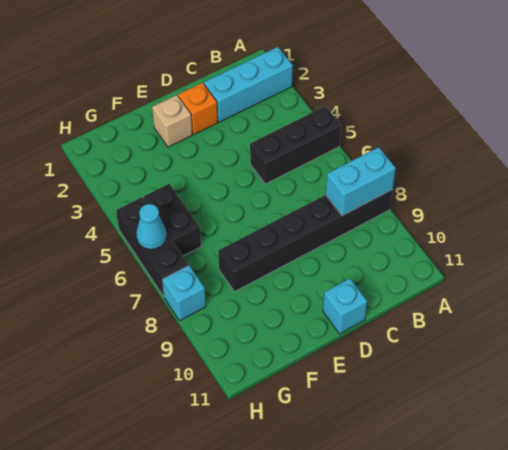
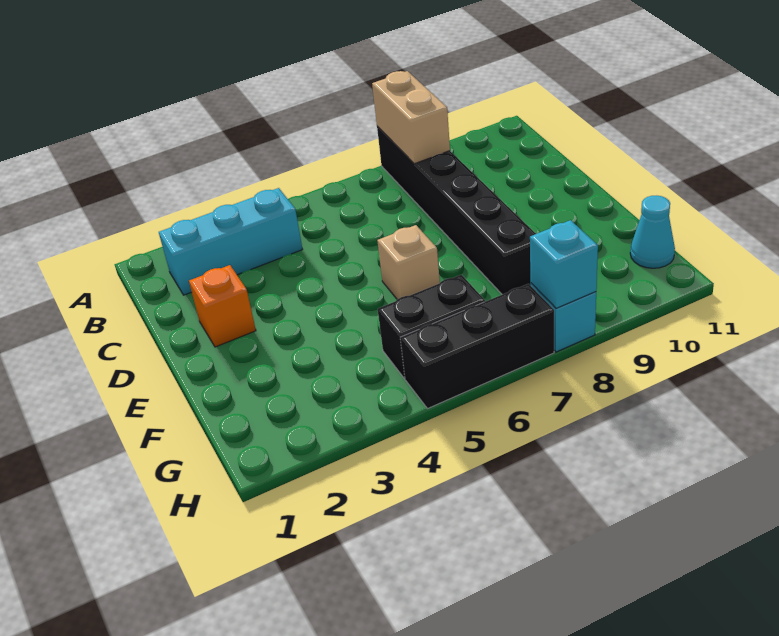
cyan brick A2:C2 level 1 -> cyan brick B2:B4 level 1
black brick A5:C5 level 1 -> none
cyan brick A8:B8 level 2 -> tan brick A8:B8 level 2
cyan brick D11 level 1 -> cyan brick H8 level 2
tan brick E2 level 1 -> tan brick E6 level 1
cyan cone H6 level 2 -> cyan cone G11 level 1

